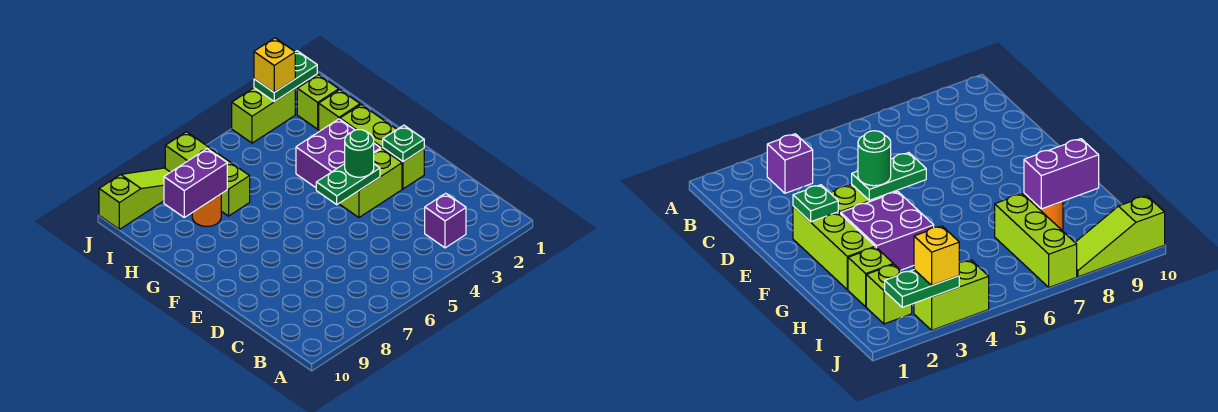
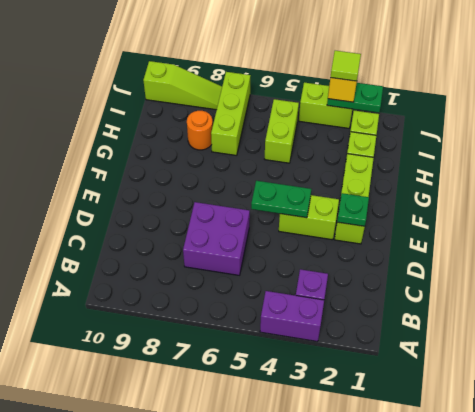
green round brick E4 level 3 -> none
purple brick F3:G4 level 1 -> purple brick C6:D7 level 1
none -> lime brick H5:I5 level 1
purple brick H8:H9 level 2 -> purple brick A3:A4 level 1
none -> lime tile J3 level 4

